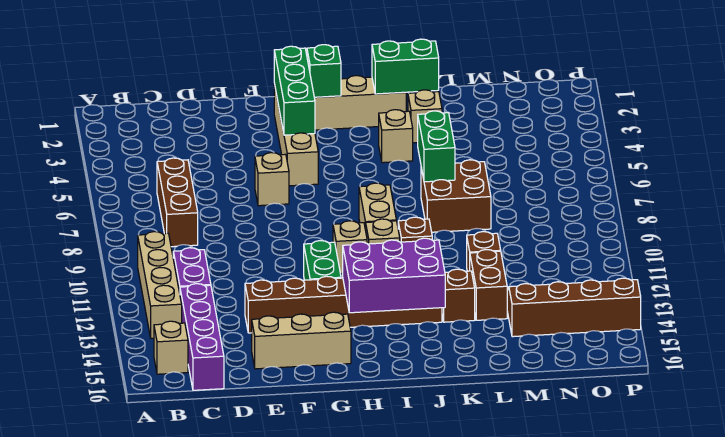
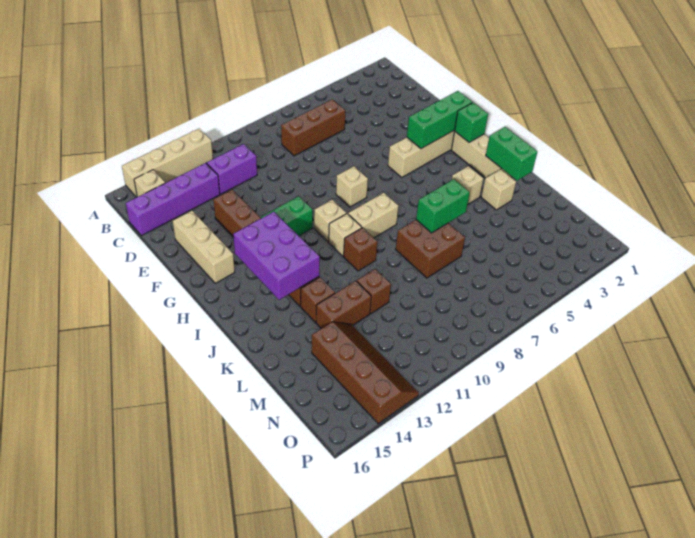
tan brick B10:B13 level 1 -> tan brick A12:A15 level 1
tan brick F6 level 1 -> tan brick G8 level 1

